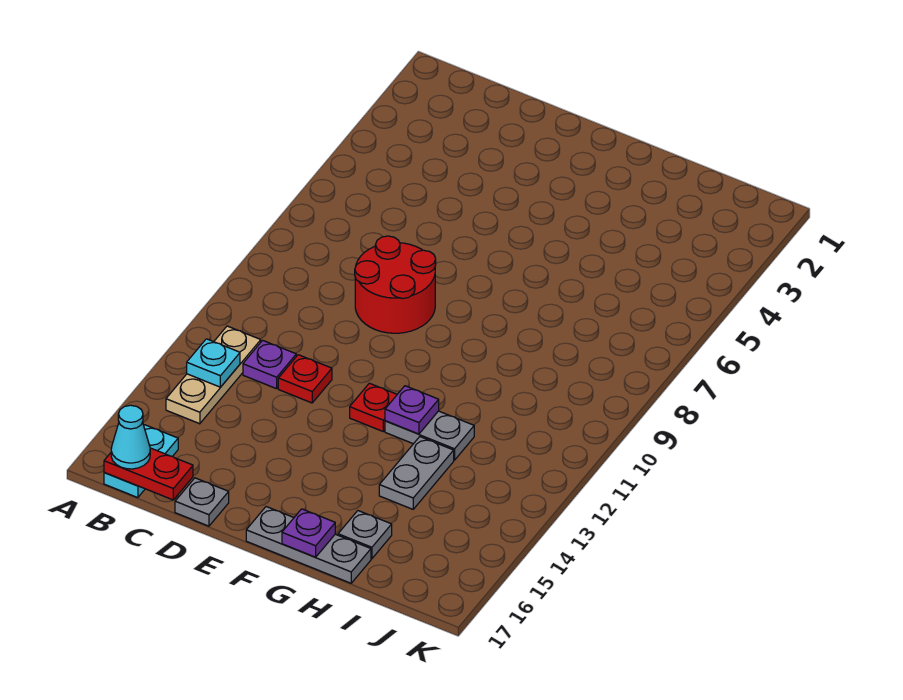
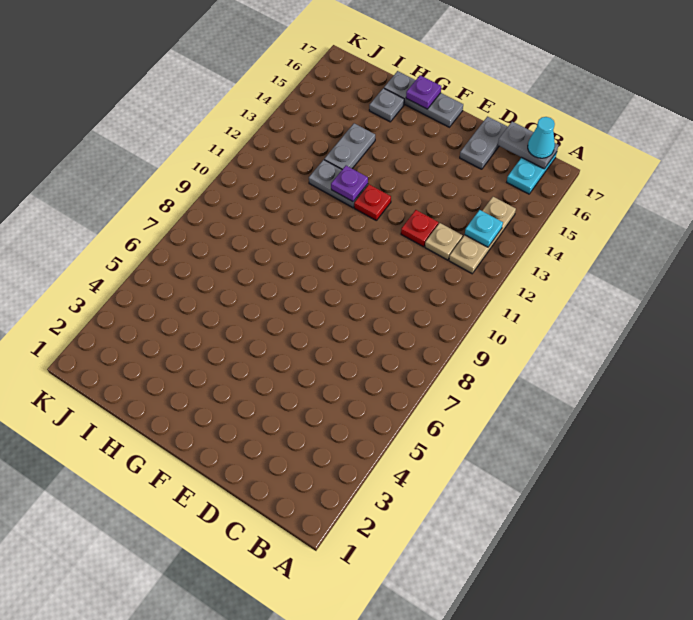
red plate B17:C17 level 2 -> grey plate B17:C17 level 2
purple plate C12 level 1 -> tan plate C12 level 1
red round brick D8:E9 level 1 -> none
grey plate D17 level 1 -> grey plate D16:D17 level 1

